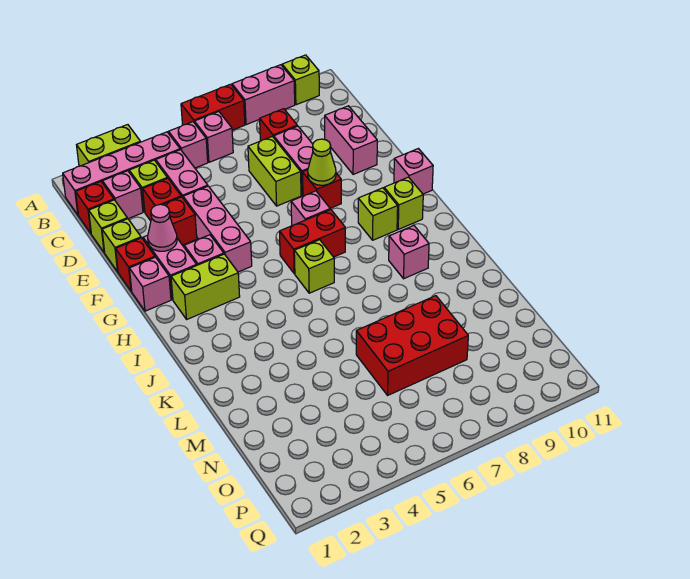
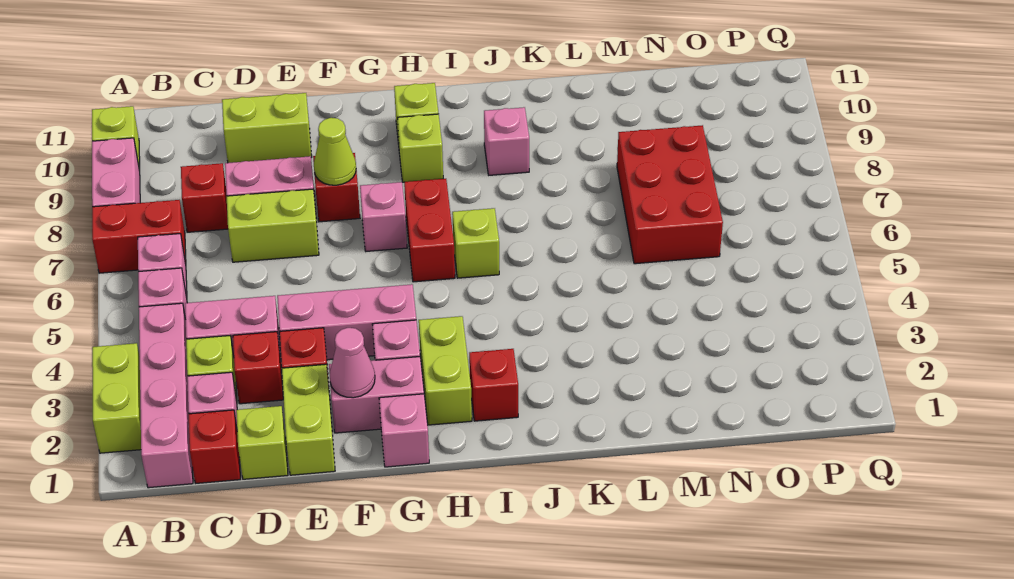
red brick A6:A7 level 1 -> red brick A7:B7 level 1
pink brick D10:E10 level 1 -> lime brick D10:E10 level 1
lime brick E1 level 1 -> lime brick E1:E2 level 1
red brick F1 level 1 -> red brick I2 level 1
pink brick G11 level 1 -> none

